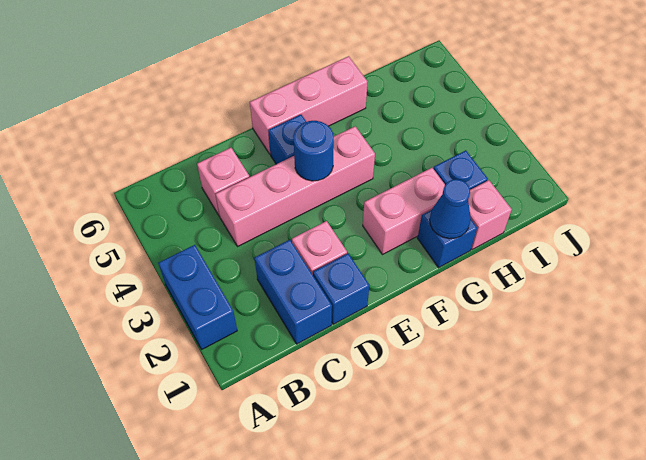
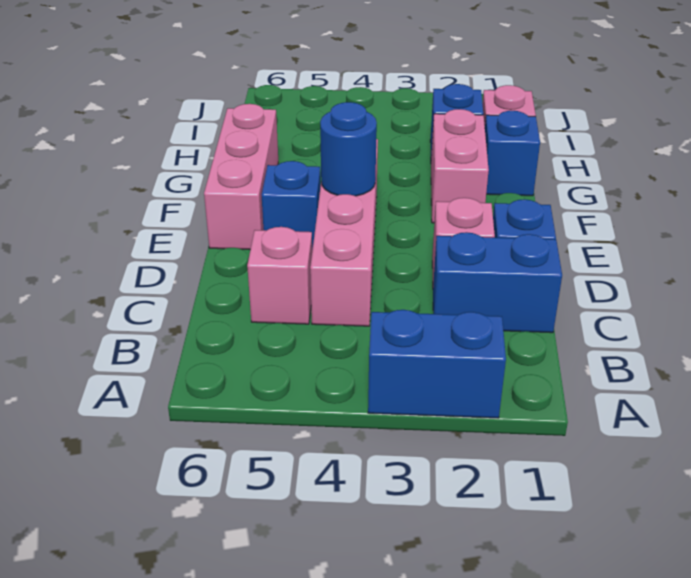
blue cone G1 level 2 -> none

